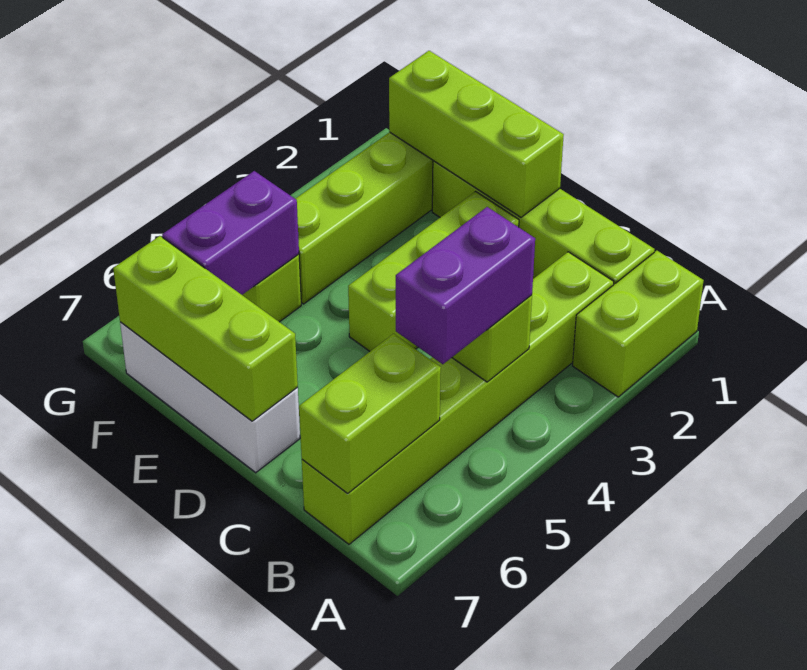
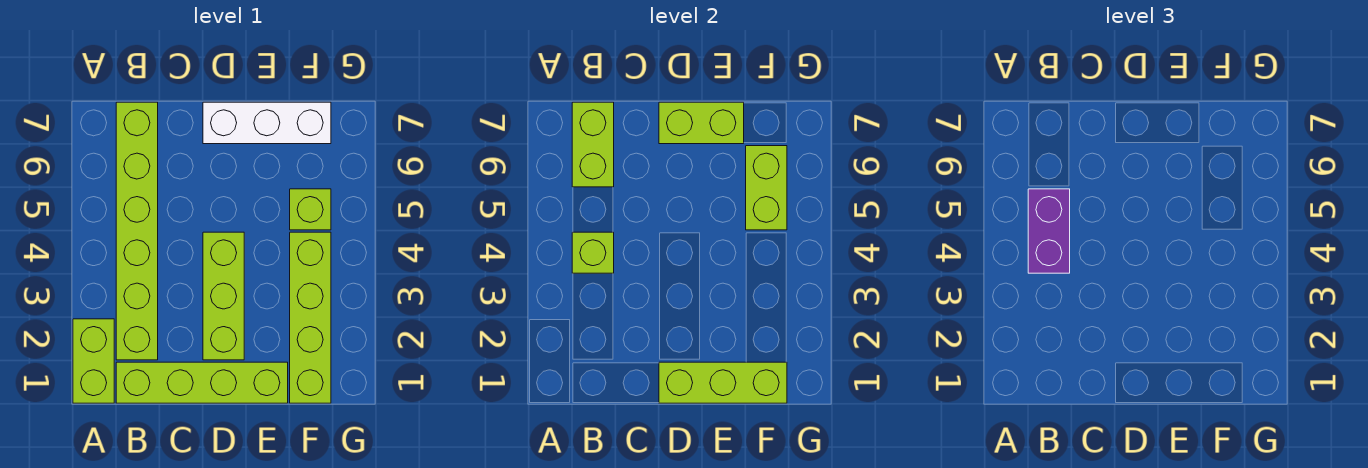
lime brick D7:F7 level 2 -> lime brick D7:E7 level 2
purple brick F5:F6 level 2 -> lime brick F5:F6 level 2

